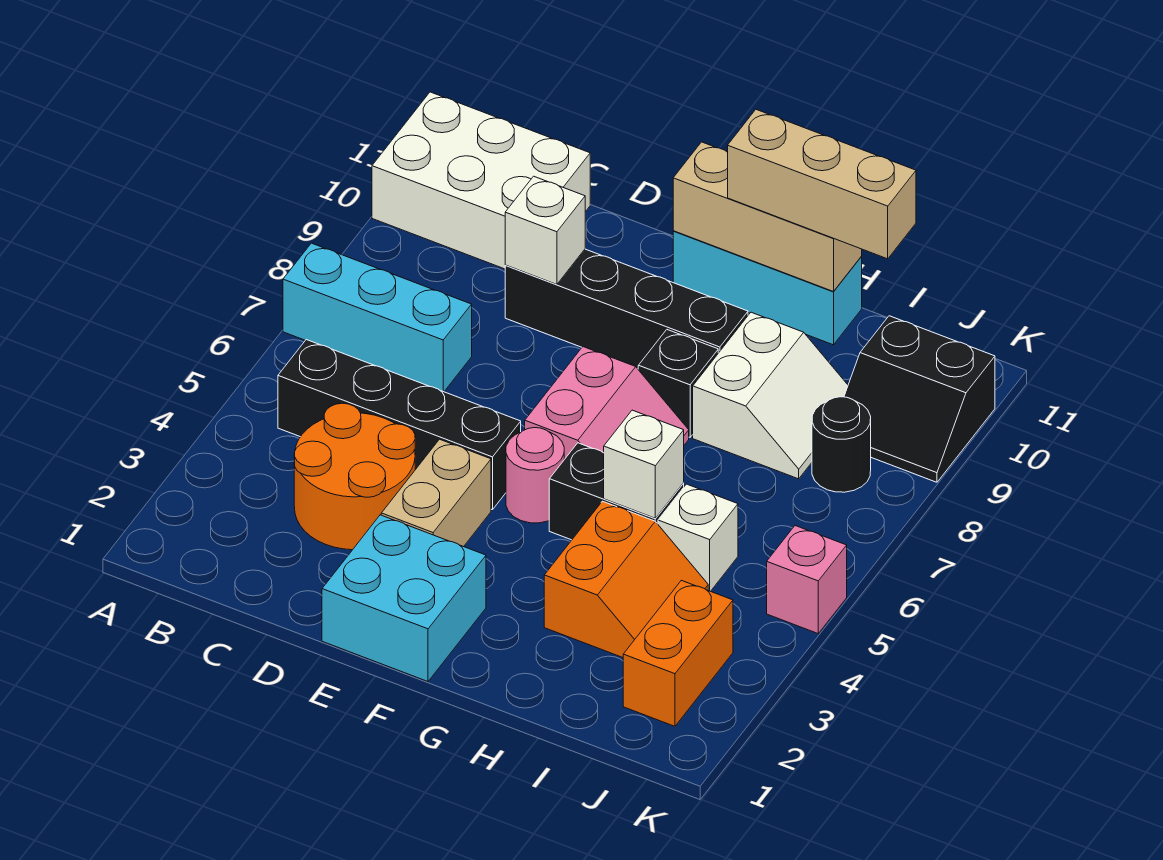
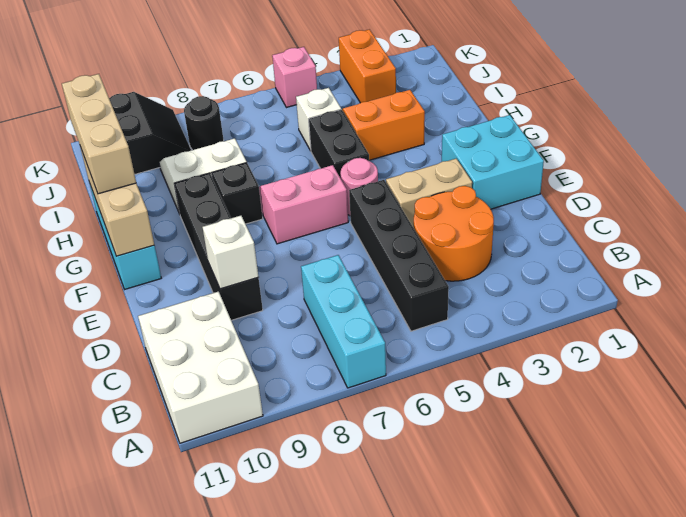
white brick H5 level 2 -> none
orange brick J2:J3 level 1 -> orange brick J3:K3 level 1

